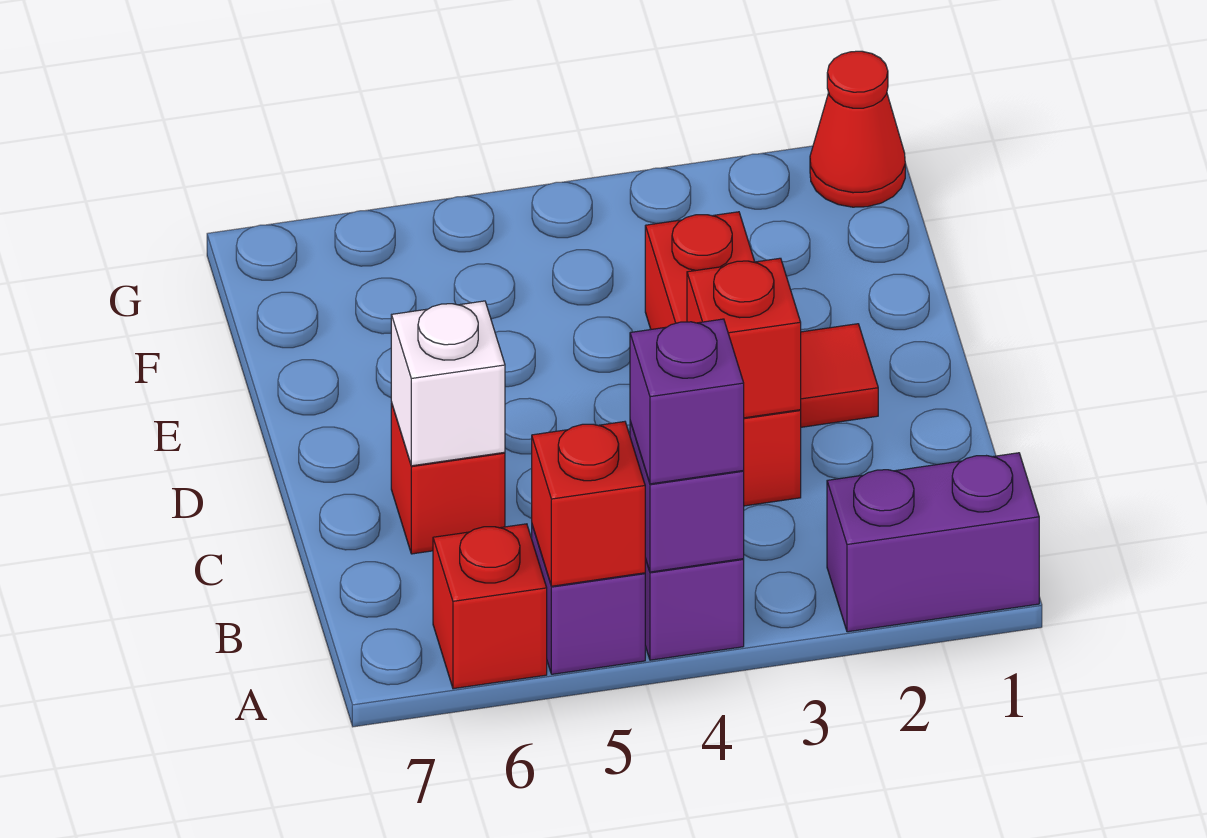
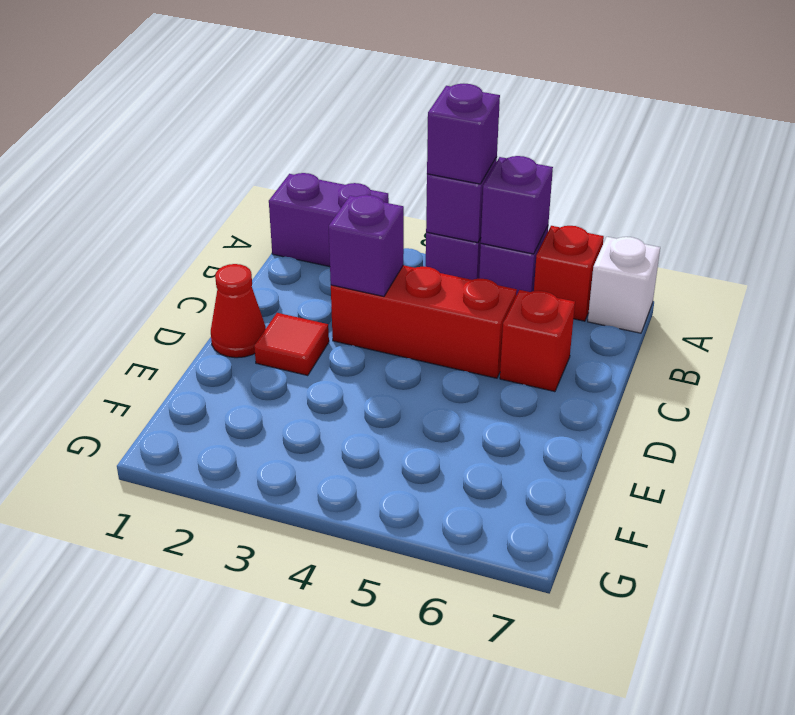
red brick A5 level 2 -> purple brick A5 level 2
red brick C3:E3 level 1 -> red brick C3:C5 level 1
red brick C3 level 2 -> purple brick C3 level 2
white brick C6 level 2 -> white brick A7 level 1
red cone G1 level 1 -> red cone D1 level 1

